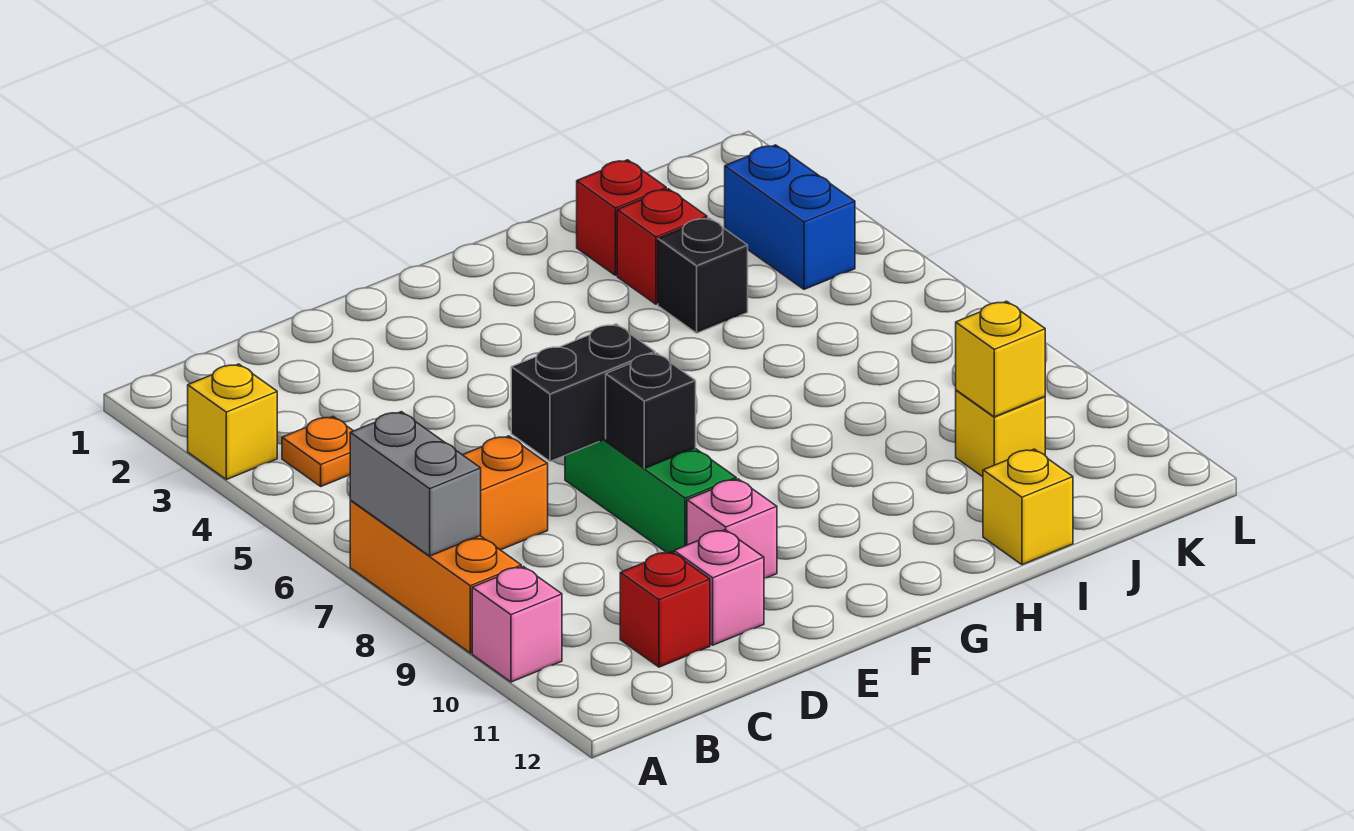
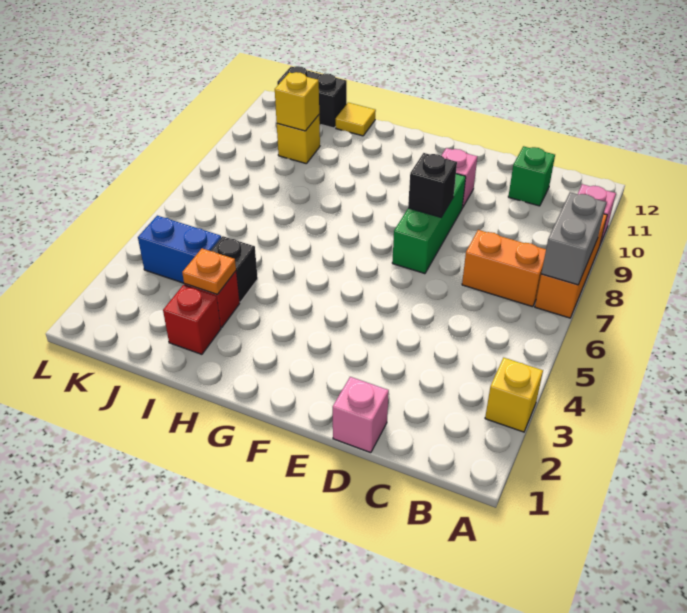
orange plate B4 level 1 -> orange plate I3 level 2
red brick C11 level 1 -> green brick C11 level 1
black brick D7:E7 level 2 -> black brick J12:K12 level 1
pink brick D11 level 1 -> pink brick D1 level 1
yellow brick I12 level 1 -> yellow tile I12 level 1
blue brick K3:K4 level 1 -> blue brick J4:K4 level 1

